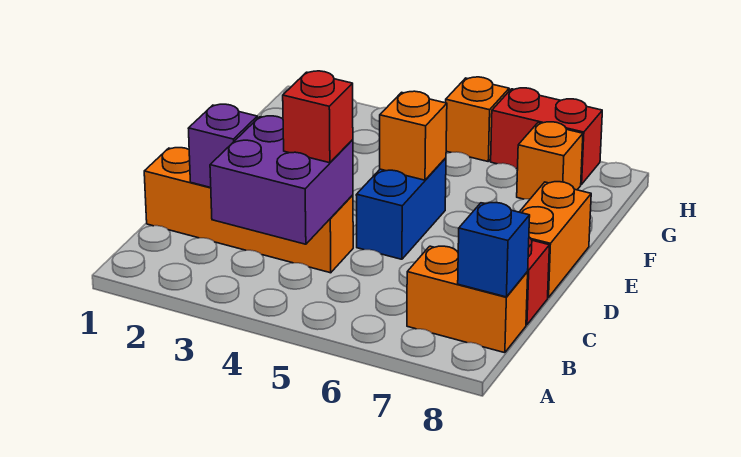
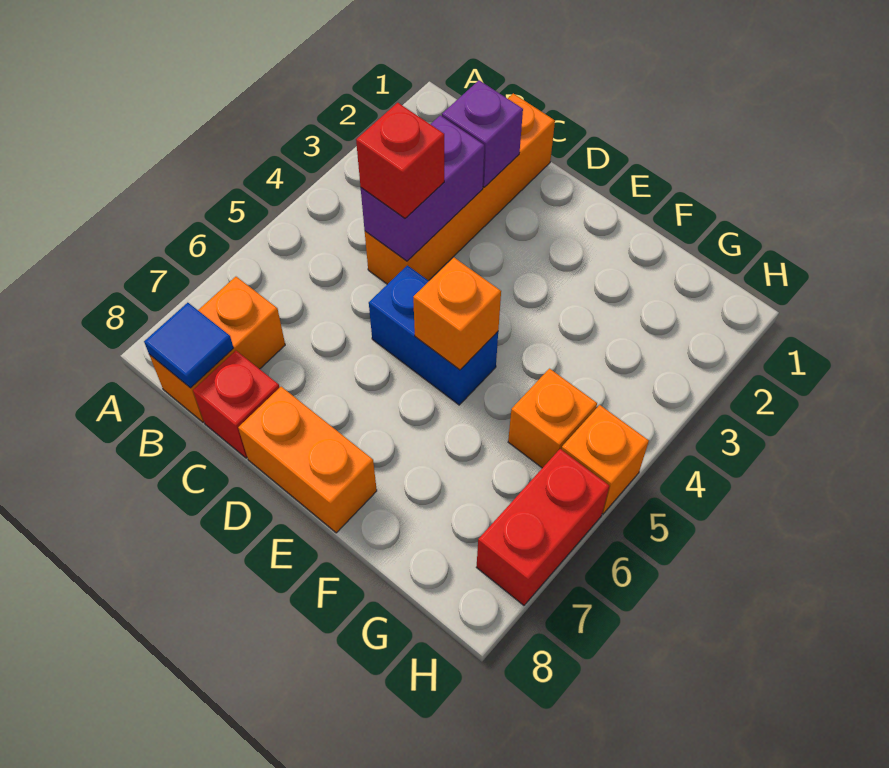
purple brick B3:C4 level 2 -> purple brick C3:C4 level 2
blue brick B8 level 2 -> blue tile B8 level 2
orange brick G7 level 1 -> orange brick G5 level 1

